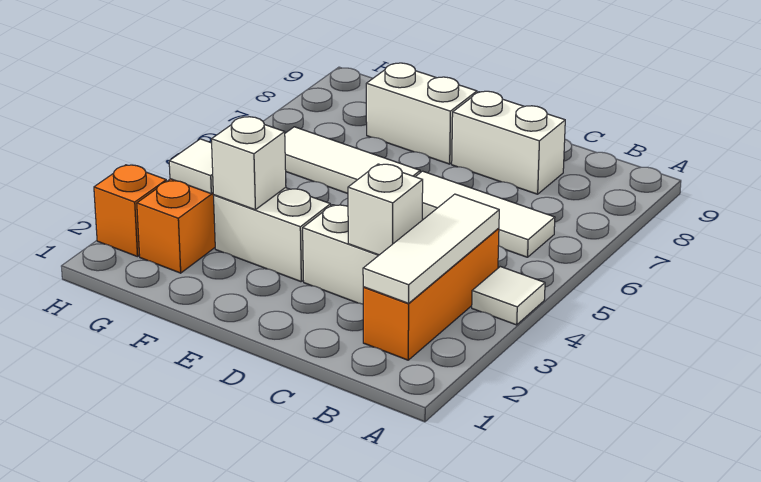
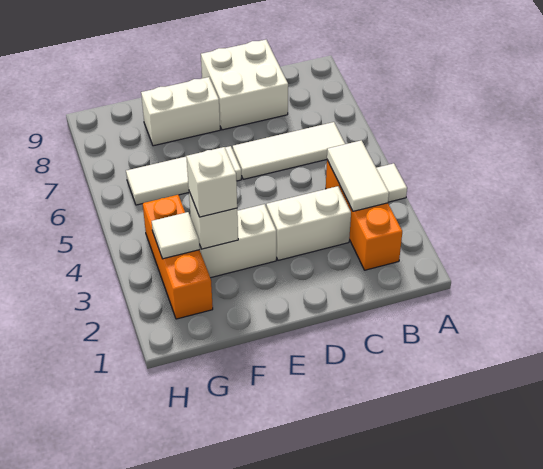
white tile B2:B4 level 2 -> white tile B3:B4 level 2
white brick C3 level 2 -> white brick F3 level 3
white brick C8:D8 level 1 -> white brick C8:D9 level 1
orange brick H2 level 1 -> none

